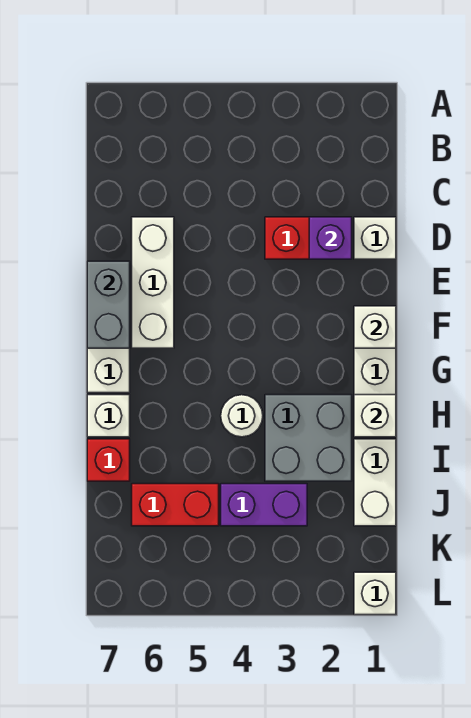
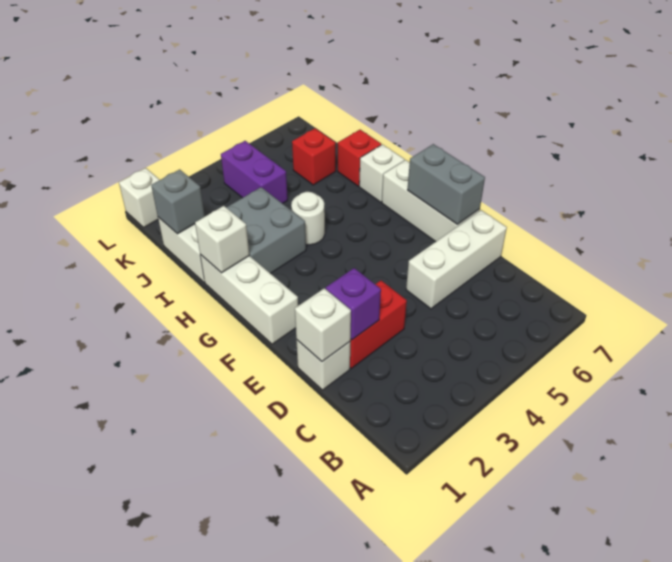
white brick D6:F6 level 1 -> white brick D5:D7 level 1
white brick F1 level 2 -> white brick D1 level 2
none -> grey brick J1 level 2
purple brick J3:J4 level 1 -> purple brick J4:K4 level 1
red brick J5:J6 level 1 -> red brick J6 level 1

